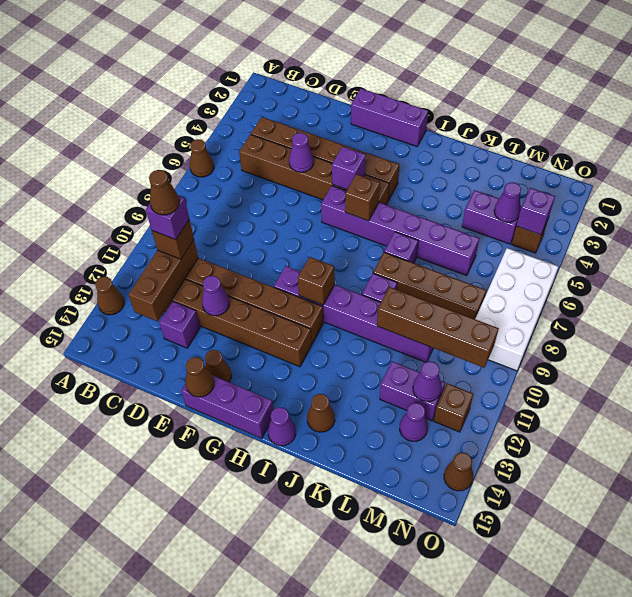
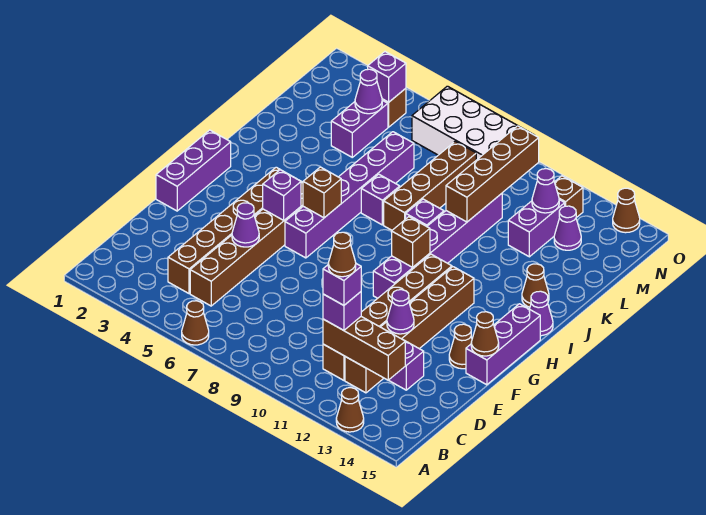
brown brick C11 level 3 -> purple brick C11 level 3

